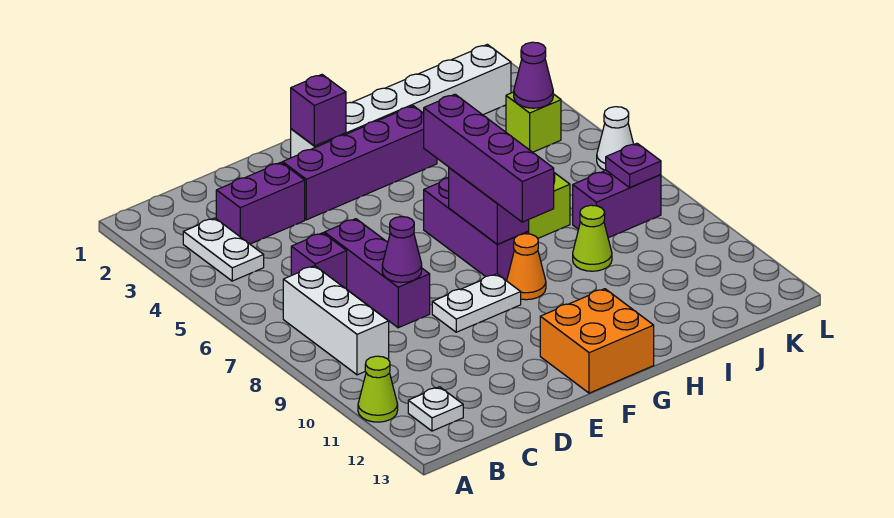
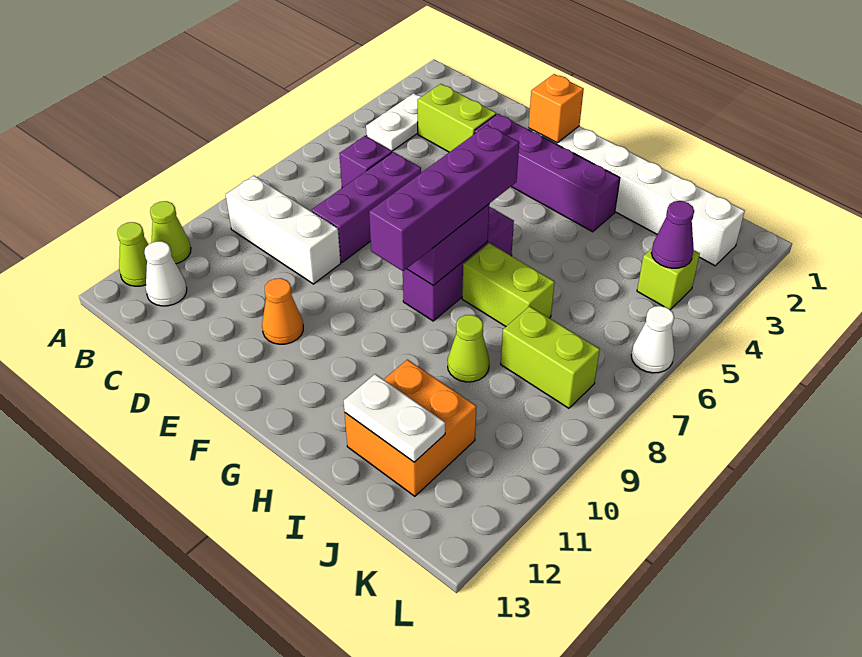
none -> lime cone A12 level 1
white brick B7:B9 level 1 -> white brick B9:D9 level 1
white plate B12 level 1 -> white cone B12 level 1
purple brick C3:D3 level 1 -> lime brick C3:D3 level 1
purple cone D8 level 2 -> none
white plate E9:F9 level 1 -> white plate I12:J12 level 2
purple brick F2 level 2 -> orange brick F2 level 2
orange brick F12:G13 level 1 -> orange brick I11:J12 level 1
orange cone G9 level 1 -> orange cone E11 level 1
purple brick J8:K8 level 1 -> lime brick J8:K8 level 1
purple plate K8 level 2 -> none

